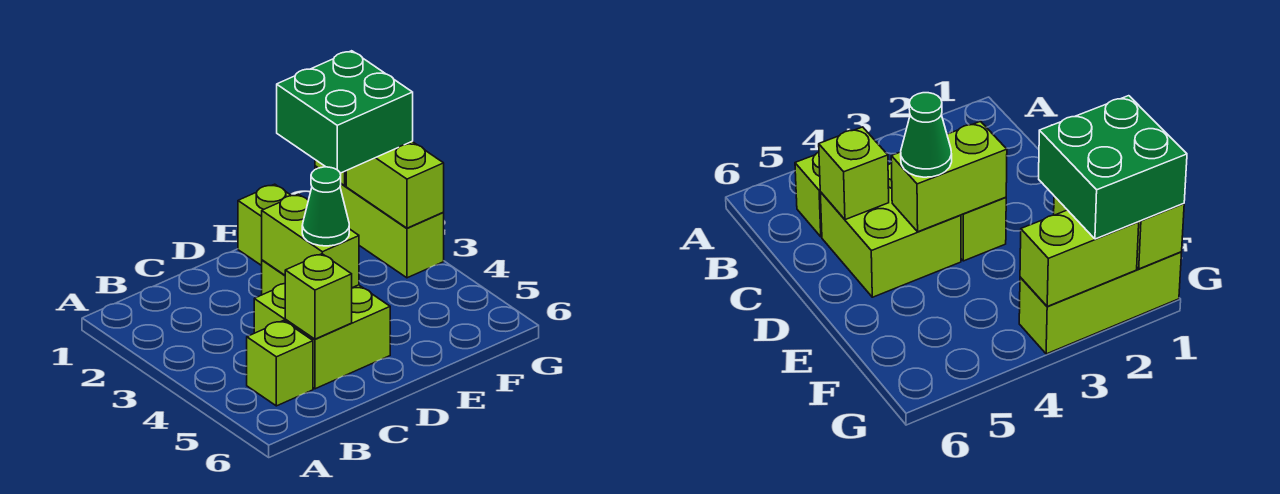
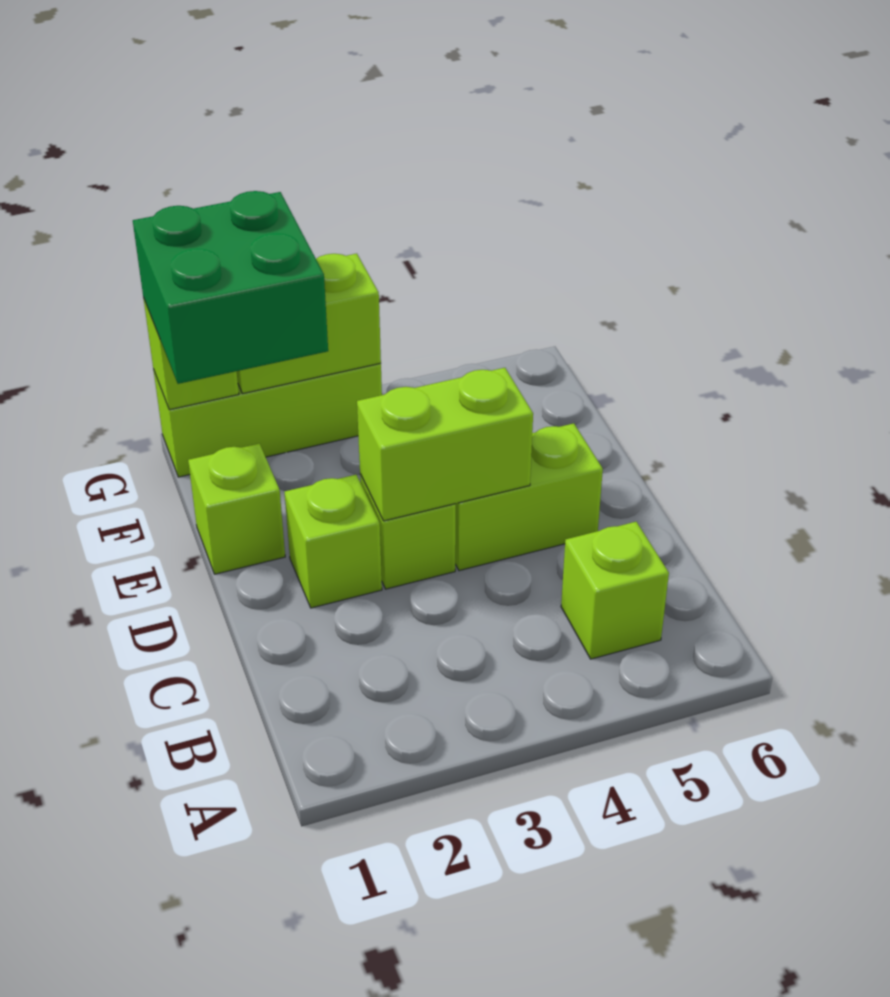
lime brick C4:D5 level 1 -> lime brick D4:D5 level 1
lime brick C5 level 2 -> lime brick D2 level 1
green cone D4 level 3 -> none

